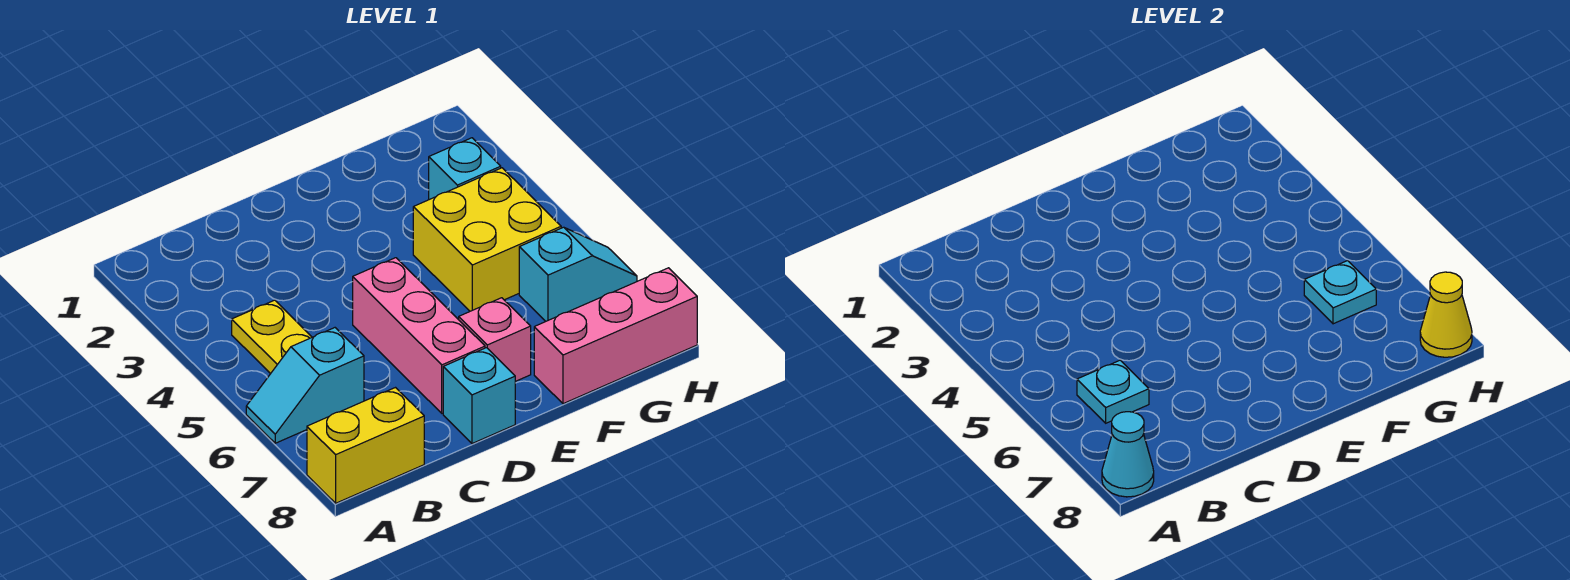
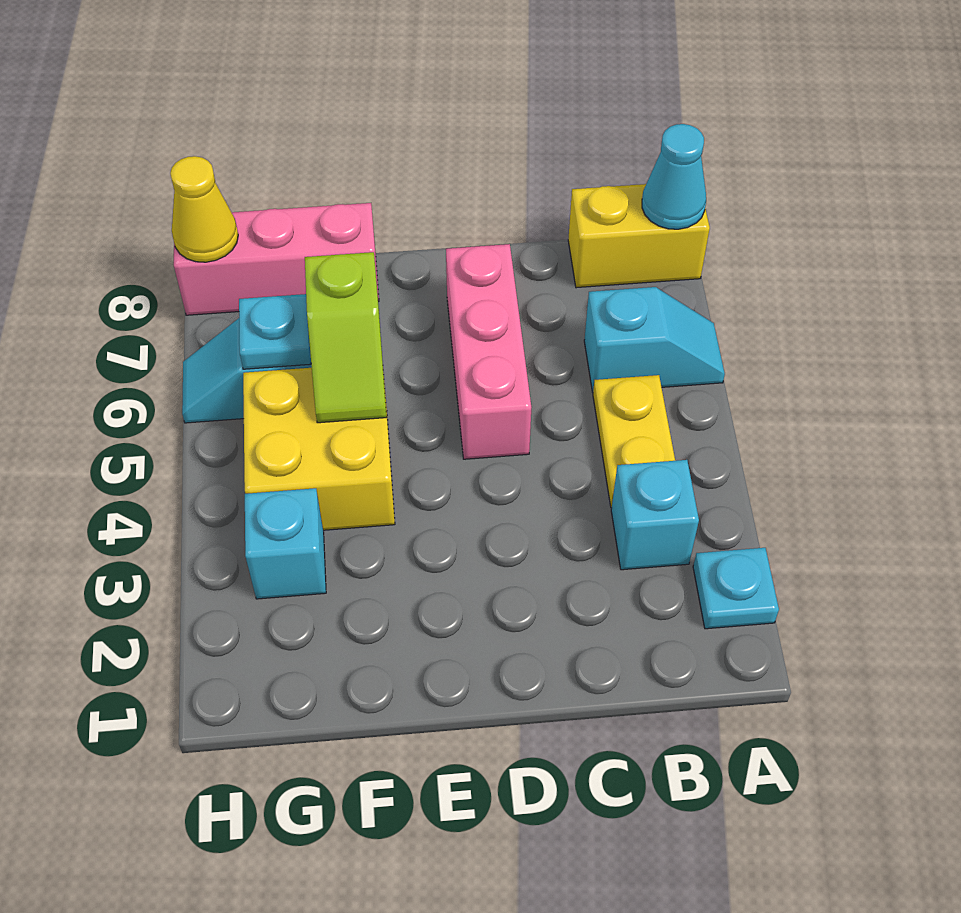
cyan plate B6 level 2 -> cyan plate A2 level 1
cyan brick D8 level 1 -> cyan brick B3 level 1
pink brick E7 level 1 -> none
none -> lime slope F5:F6 level 2 top 6

